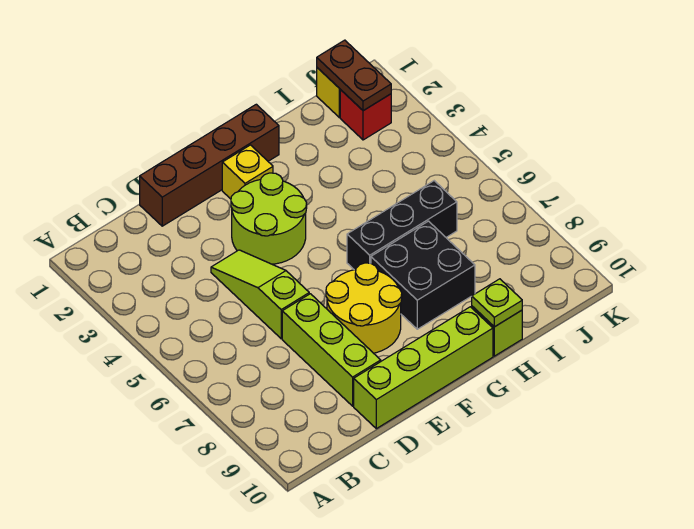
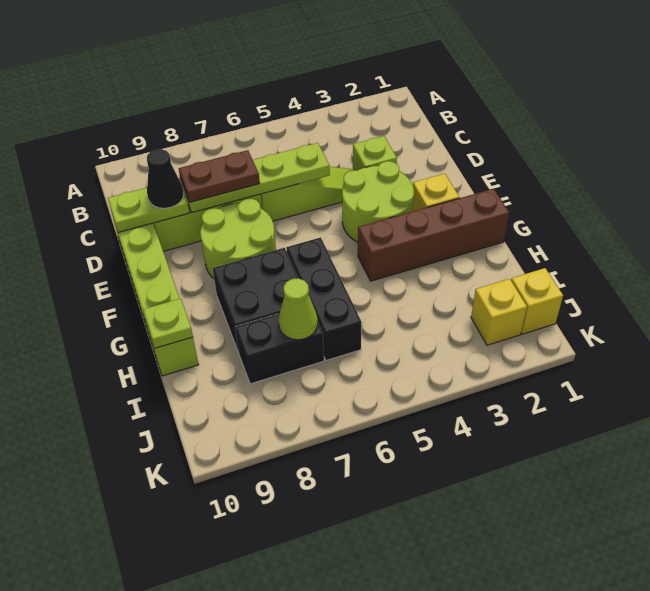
brown brick D1:G1 level 1 -> brown brick G1:G4 level 1
none -> lime brick D3 level 1
none -> lime plate D5:D8 level 2
none -> lime plate D9:D10 level 2
none -> black cone D9 level 3
yellow round brick E7:F8 level 1 -> lime round brick E7:F8 level 1
none -> black brick I7:I8 level 1
none -> lime cone I7 level 2
brown plate J1:J2 level 2 -> brown plate D7:D8 level 3
red brick J2 level 1 -> yellow brick J2 level 1

